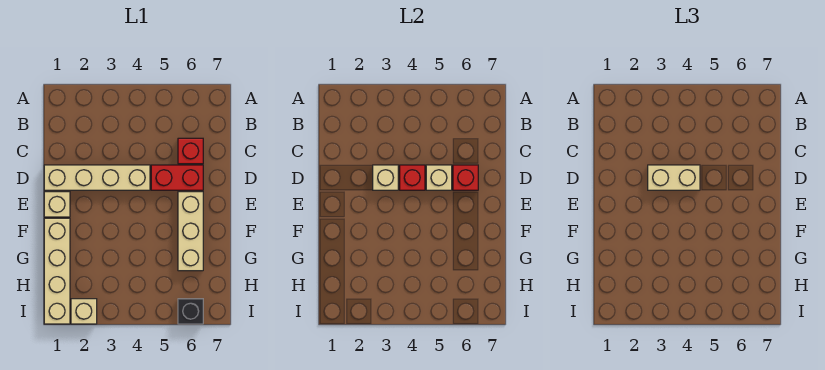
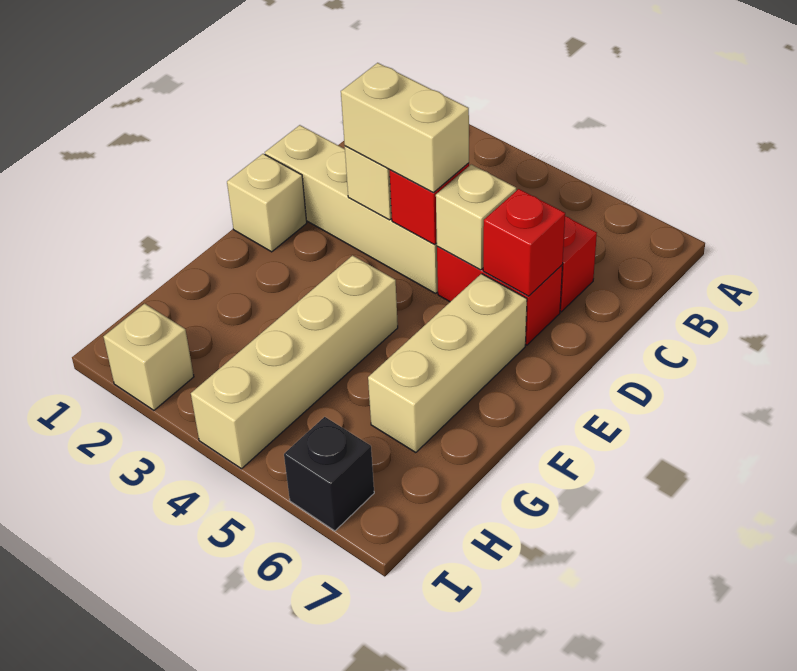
tan brick F1:I1 level 1 -> tan brick F4:I4 level 1

